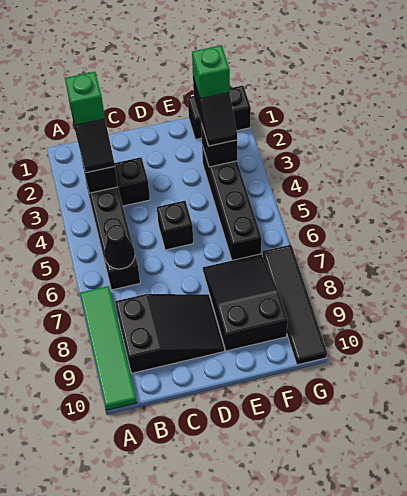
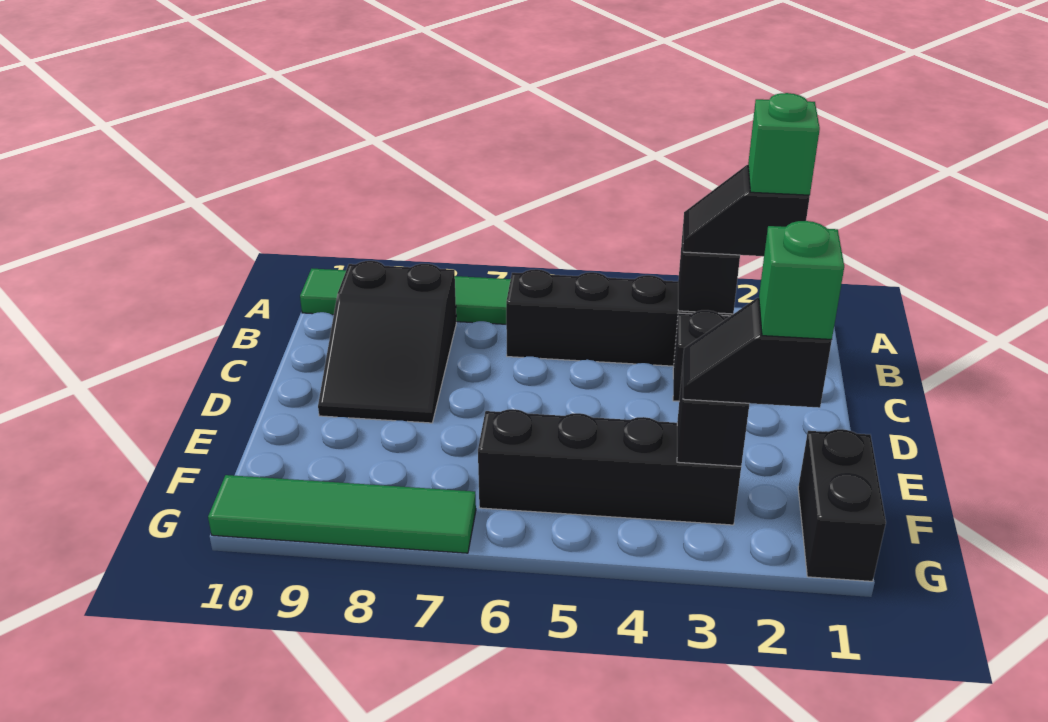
black cone B6 level 2 -> none
black brick D5 level 1 -> none
black slope E7:F9 level 1 top 9 -> none
black tile G7:G10 level 1 -> green tile G7:G10 level 1

